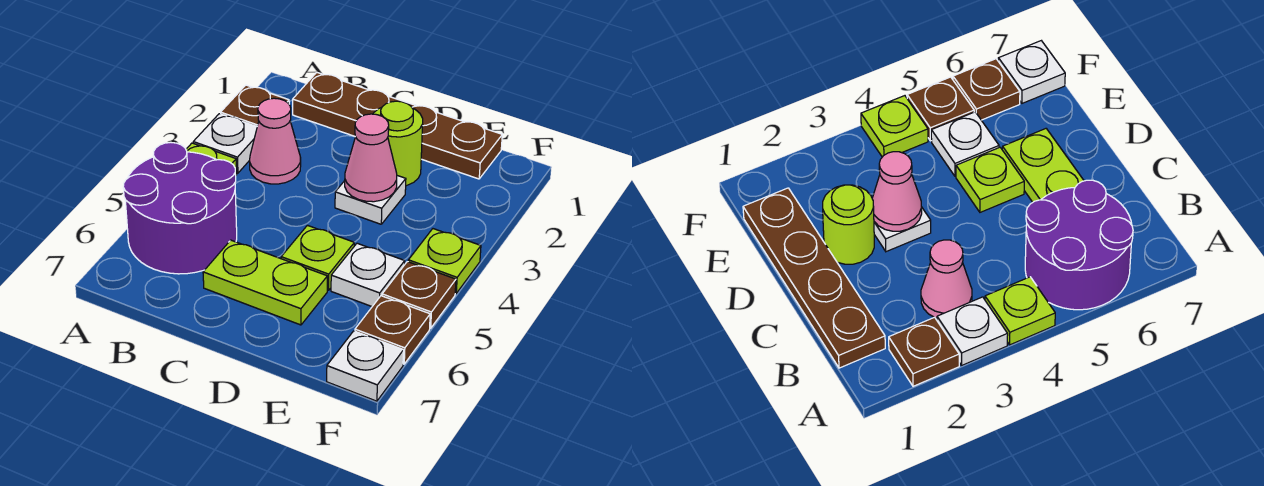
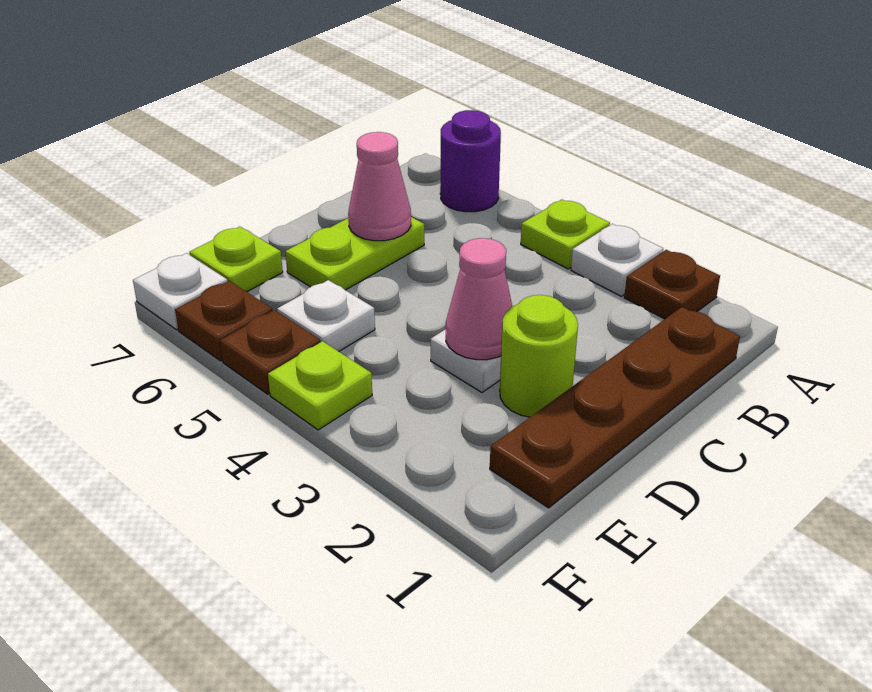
purple round brick A5:B6 level 1 -> purple round brick A6 level 1
pink cone B3 level 1 -> pink cone C6 level 2
lime plate D5 level 1 -> lime plate E7 level 1

